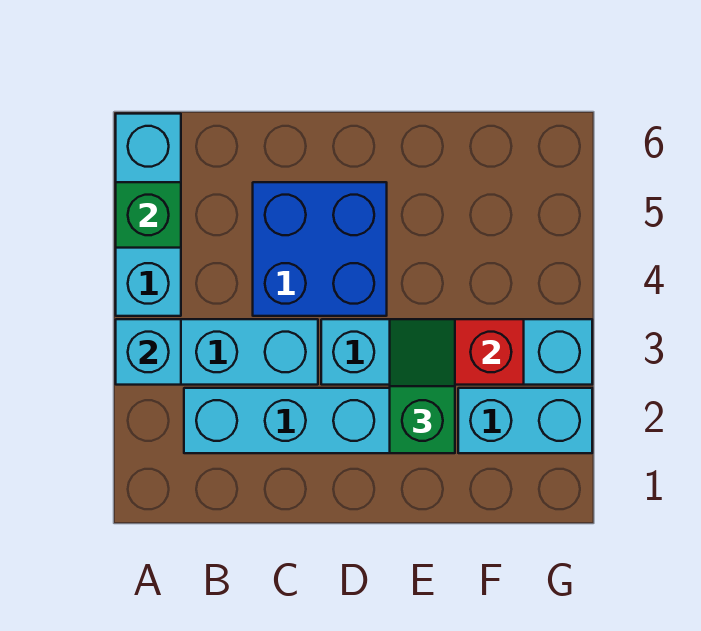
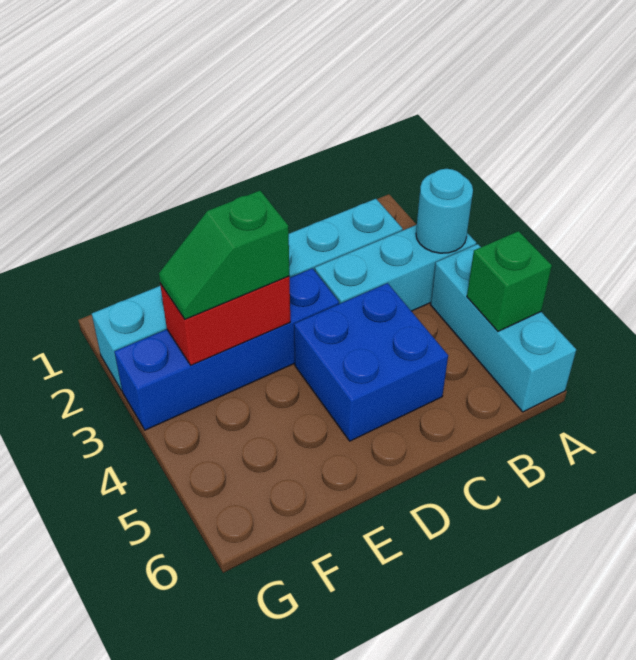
cyan brick A3 level 2 -> cyan round brick A3 level 2
cyan brick D3:G3 level 1 -> blue brick D3:G3 level 1
green slope E2:E3 level 3 top 2 -> green slope E3:F3 level 3 top E

